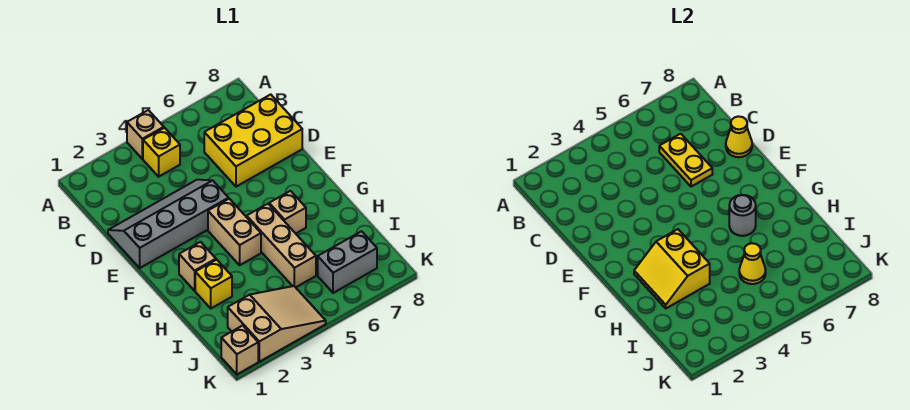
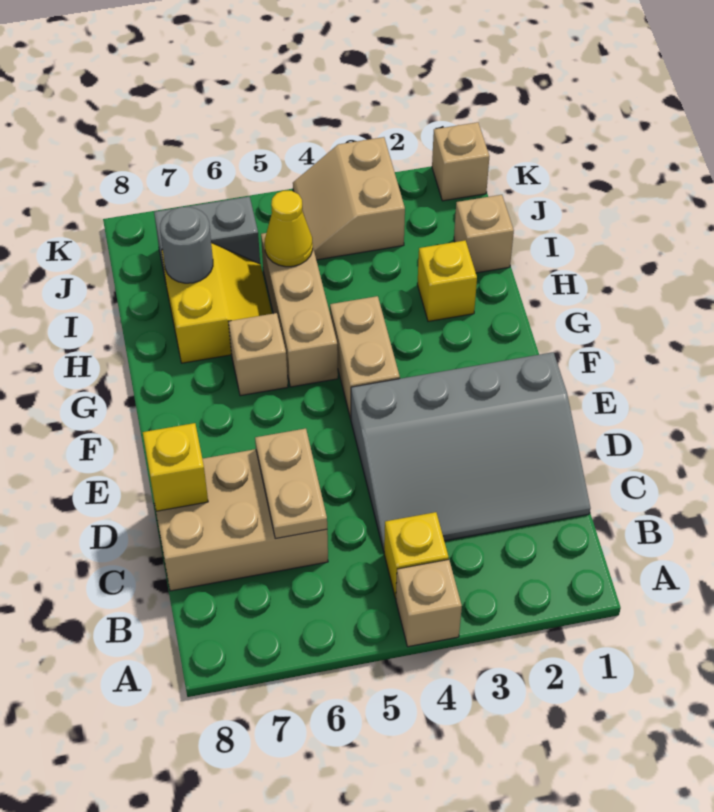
yellow brick C6:D8 level 1 -> tan brick C6:D8 level 1
yellow plate C6:D6 level 2 -> tan plate C6:D6 level 2
grey slope D1:E4 level 1 top E -> grey slope C1:E4 level 1 top E
yellow cone D8 level 2 -> yellow brick D8 level 2
tan brick G2 level 1 -> tan brick I1 level 1
yellow slope G2:H3 level 2 top 3 -> yellow slope H6:I7 level 1 top 7
grey round brick G6 level 2 -> grey round brick I7 level 2
tan slope J2:K4 level 1 top 2 -> tan slope J3:K4 level 1 top 3

